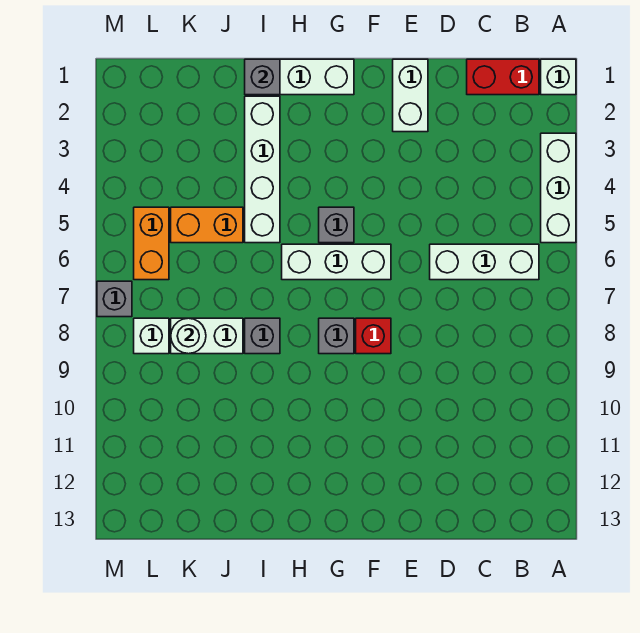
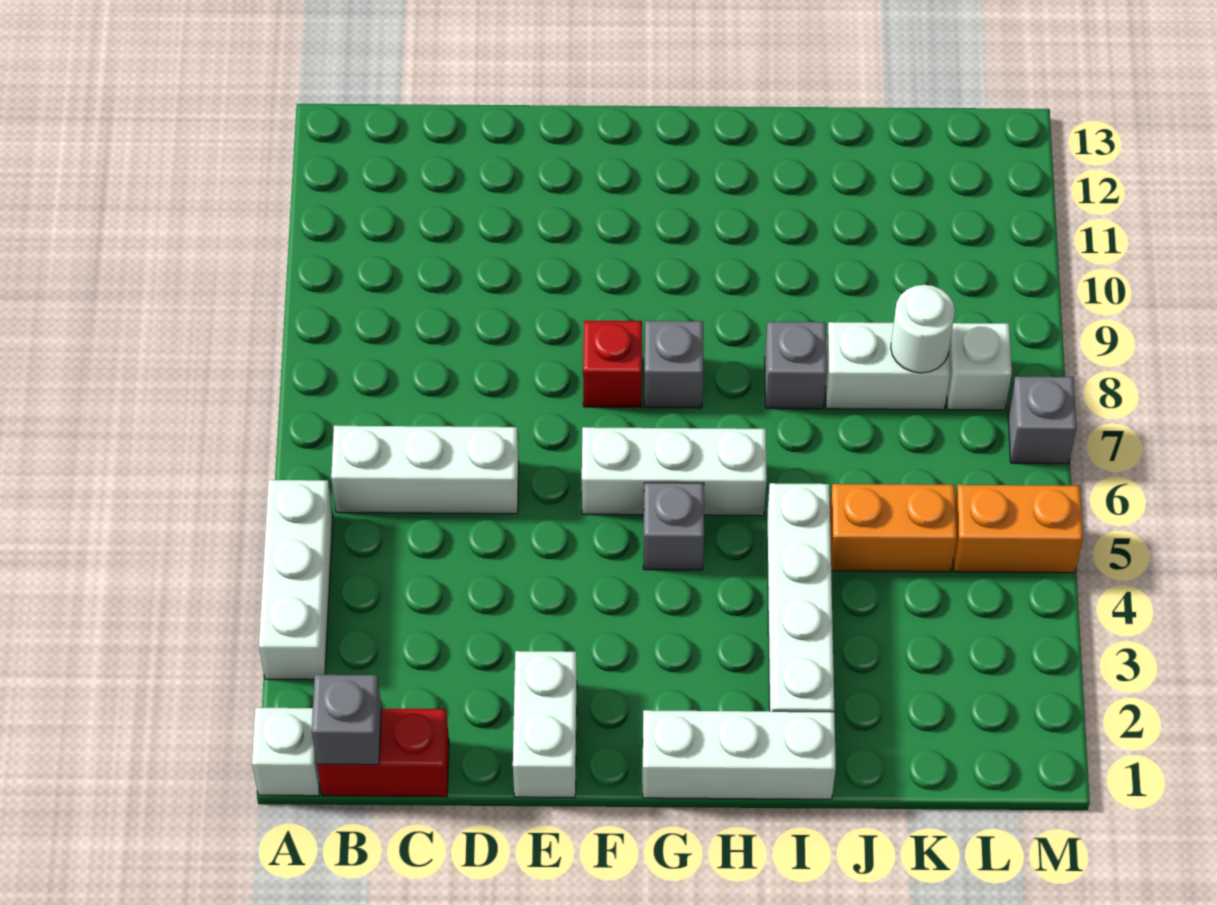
grey brick I1 level 2 -> grey brick B1 level 2
orange brick L5:L6 level 1 -> orange brick L5:M5 level 1

